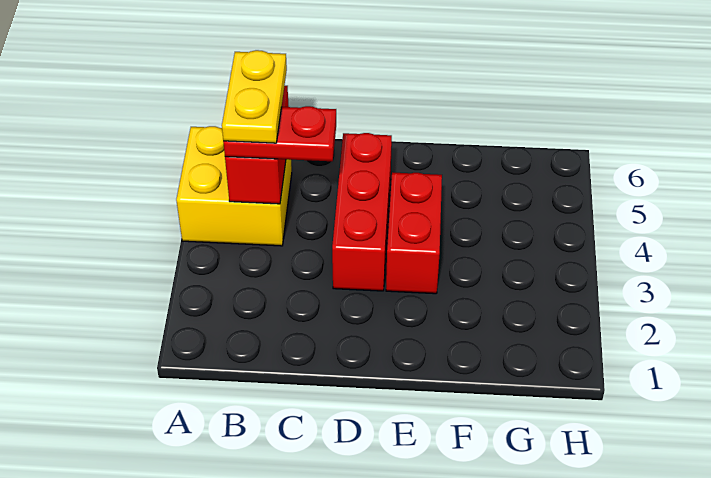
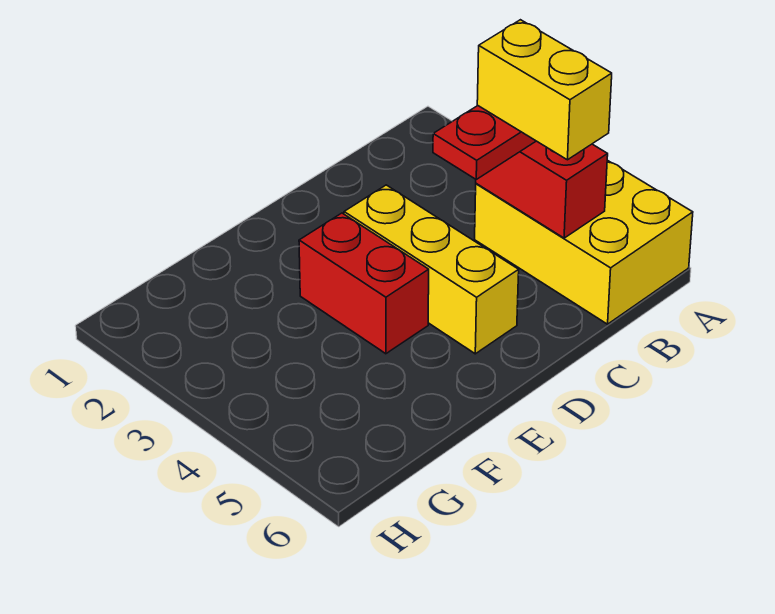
yellow brick A4:B5 level 1 -> yellow brick A4:B6 level 1
yellow plate B4:B5 level 4 -> yellow brick B4:B5 level 4
red brick D3:D5 level 1 -> yellow brick D3:D5 level 1

